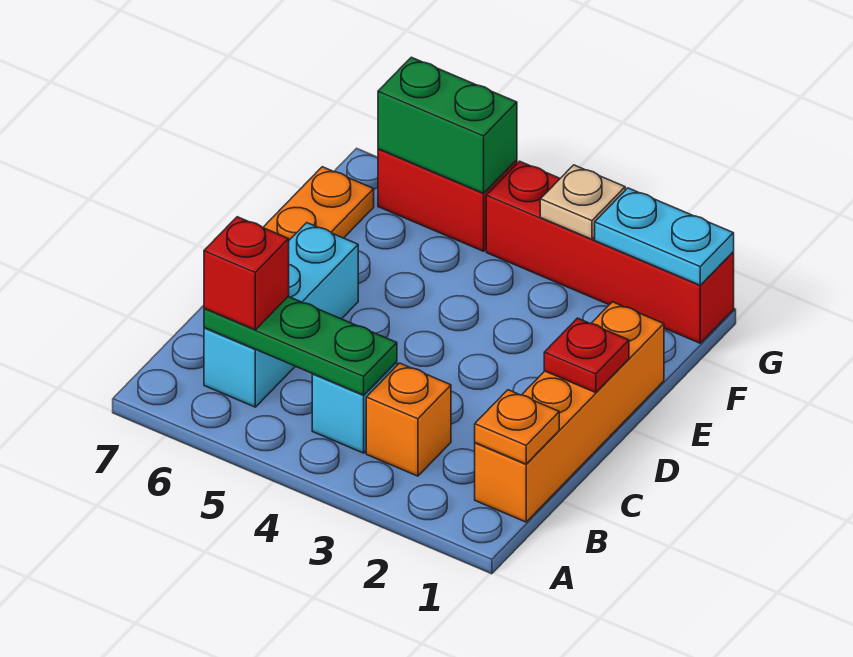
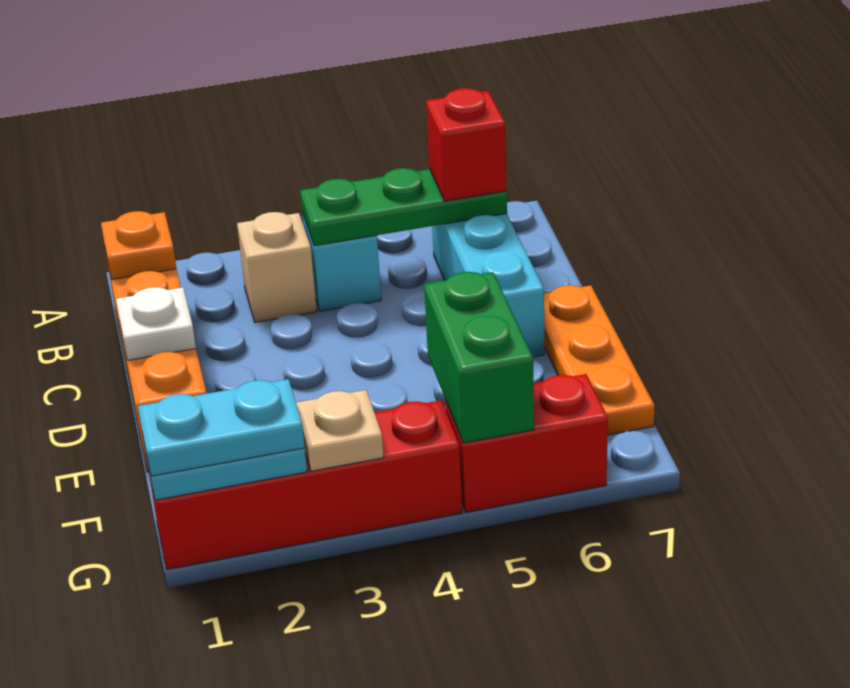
orange brick B3 level 1 -> tan brick B3 level 1
red plate D1 level 2 -> white plate D1 level 2
none -> cyan plate G1:G2 level 3
green brick G5:G6 level 2 -> green brick F5:G5 level 2

